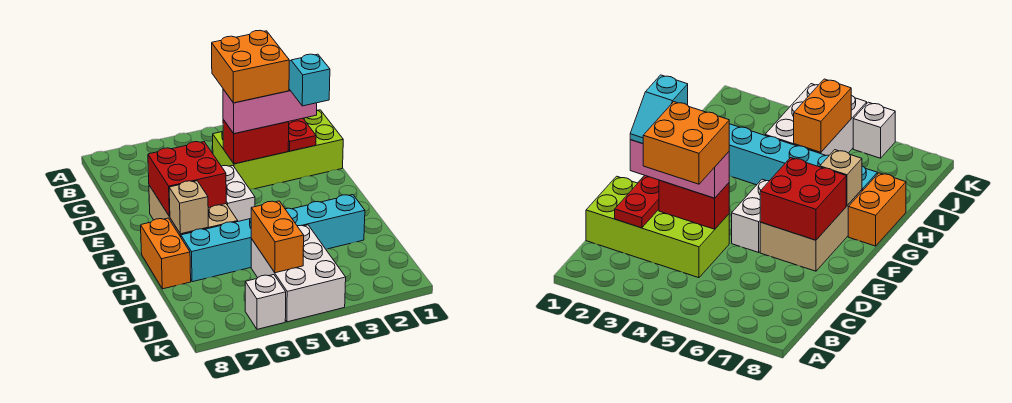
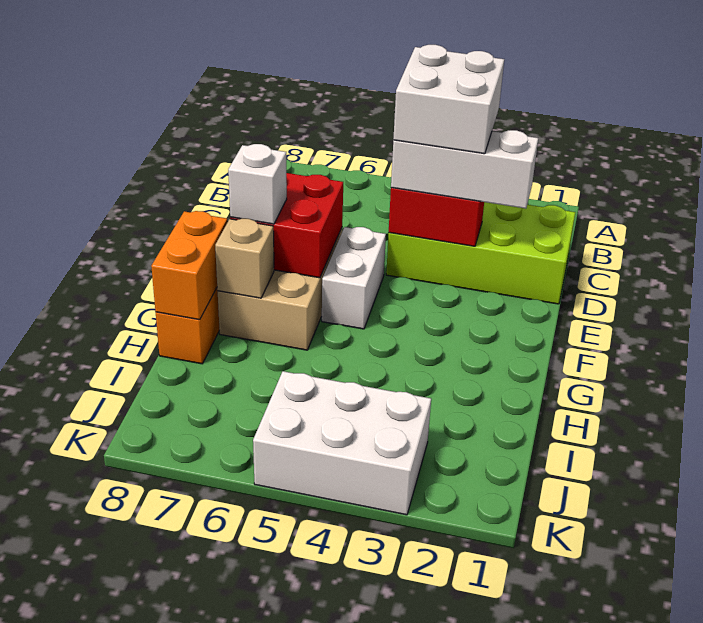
red plate C2:D2 level 2 -> none
orange brick C3:D4 level 4 -> white brick C3:D4 level 4
pink brick D2:D4 level 3 -> white brick D2:D4 level 3
cyan slope D2:E2 level 4 top E -> none
cyan brick H2:H7 level 1 -> none
white brick I4:K5 level 1 -> white brick J3:K5 level 1
orange brick I5:J5 level 2 -> orange brick G8:H8 level 2
white brick K6 level 1 -> white brick F7 level 3

